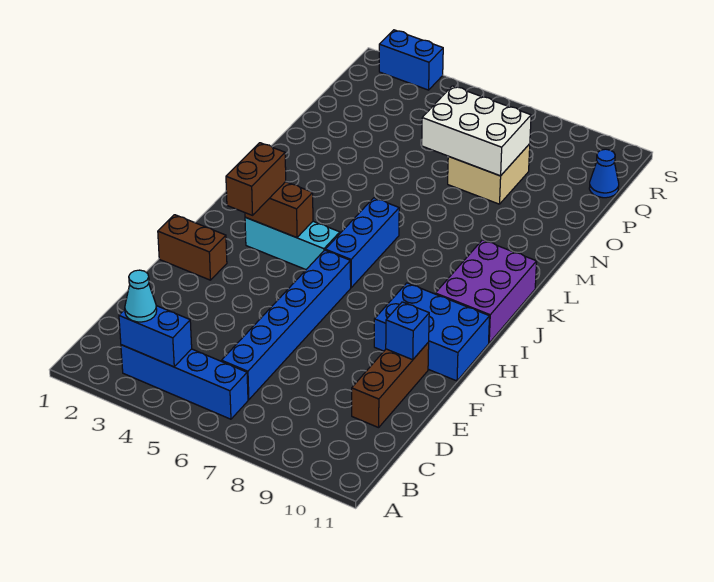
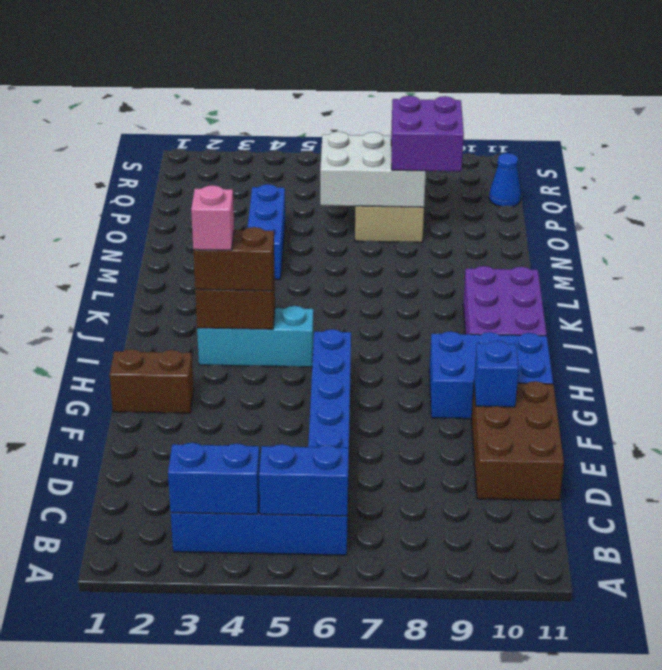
cyan cone B3 level 3 -> none
brown brick D10:F10 level 1 -> brown brick D10:F11 level 1
brown brick H3:I3 level 3 -> brown brick I3:I4 level 3
none -> pink brick I3 level 4
blue brick I6:K6 level 1 -> blue brick M4:O4 level 1
none -> purple brick O8:P9 level 3
blue brick S2:S3 level 1 -> blue brick B5:B6 level 2

